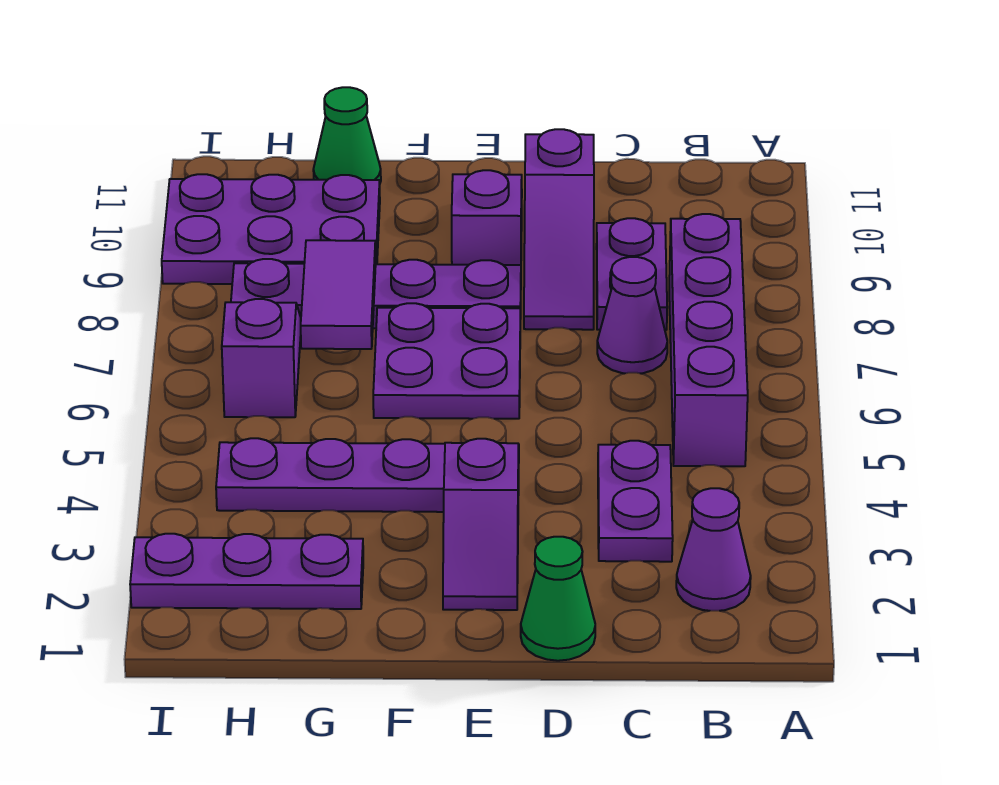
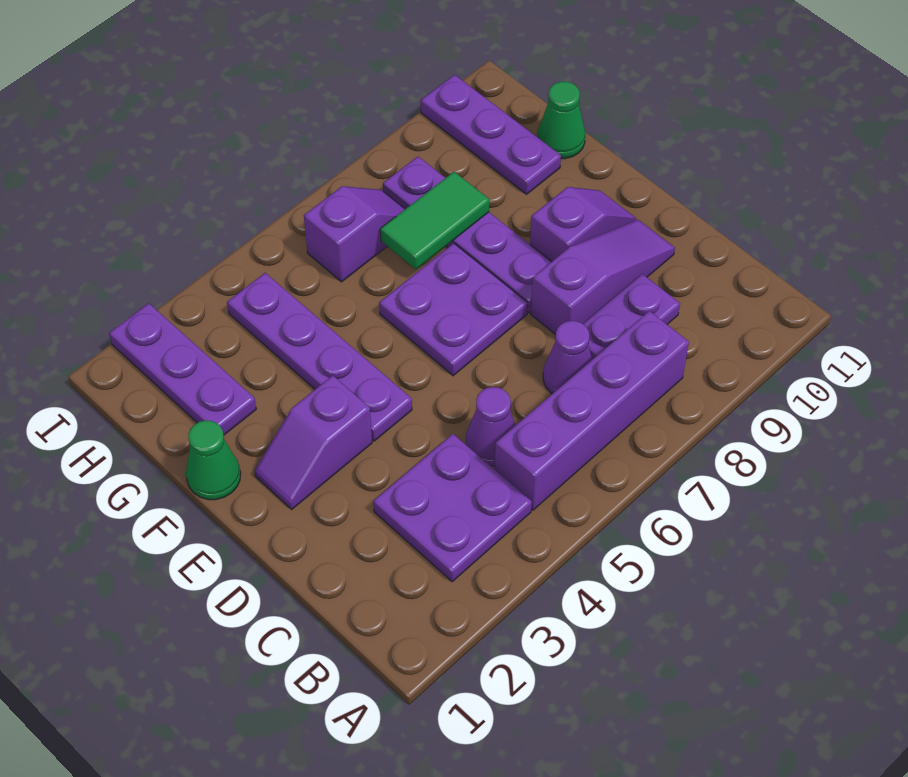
purple cone B2 level 1 -> purple cone C5 level 1
purple plate C3:C4 level 1 -> purple plate B3:C4 level 1
green cone D1 level 1 -> green cone F1 level 1
purple slope D8:D10 level 1 top 10 -> purple slope D8:D10 level 1 top 8
purple tile G7:G8 level 2 -> green tile G7:G8 level 2
purple plate G9:I10 level 1 -> purple plate G10:I10 level 1

